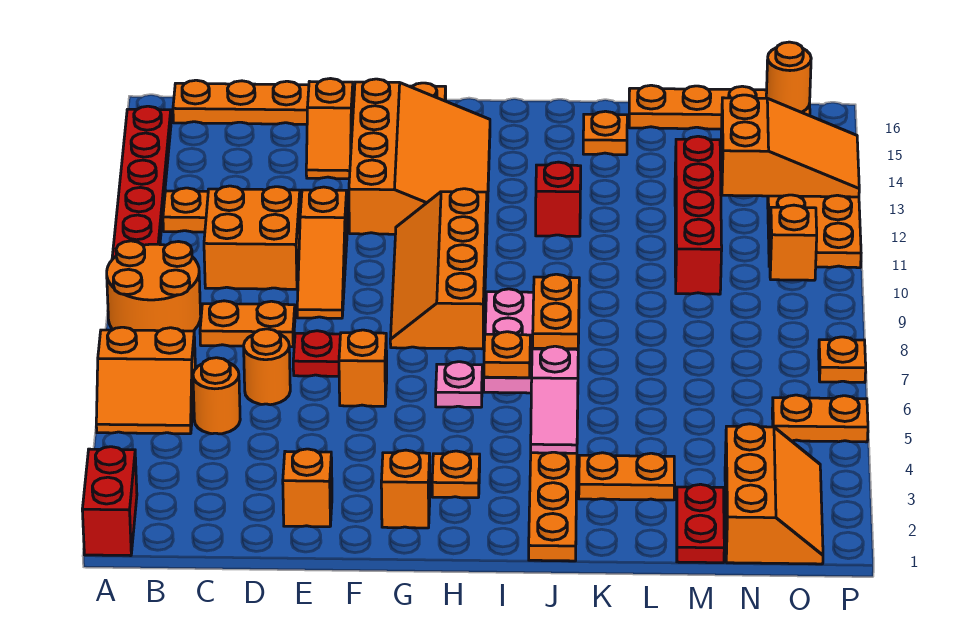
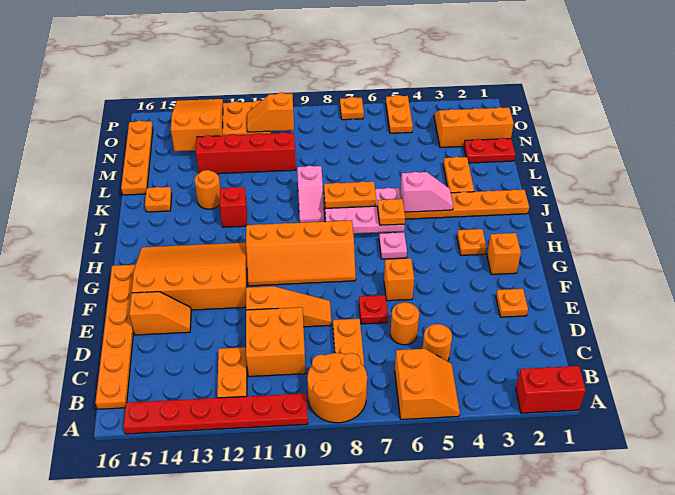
orange brick E2 level 1 -> orange plate E2 level 1
none -> pink slope J9:K9 level 1 top K
orange round brick O16 level 2 -> orange round brick K13 level 1

